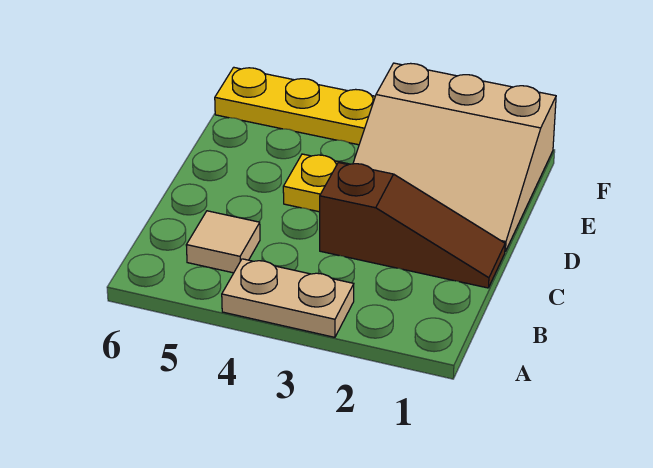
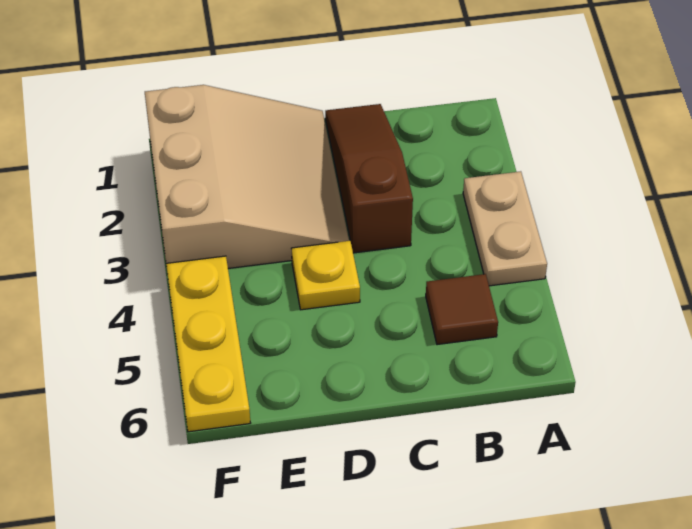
tan tile B5 level 1 -> brown tile B5 level 1

